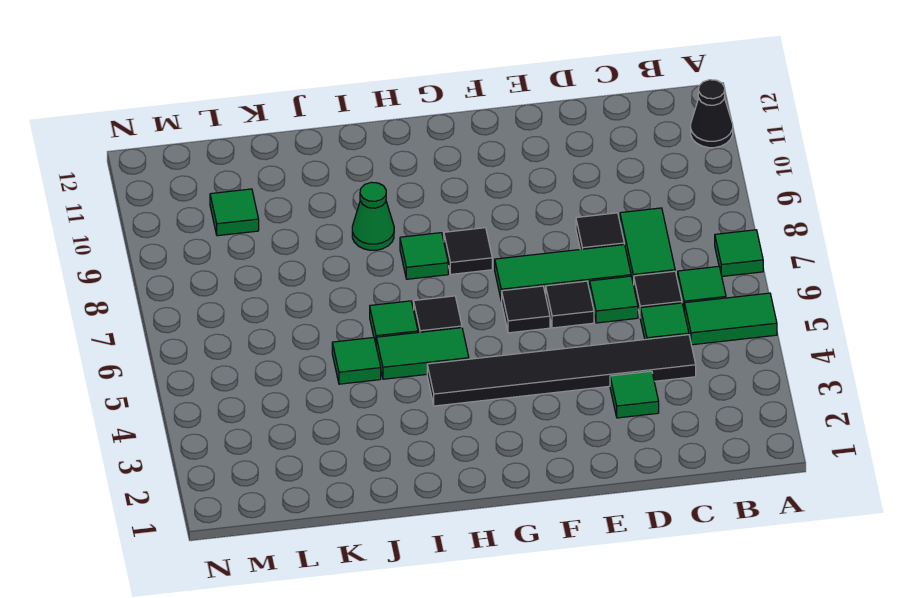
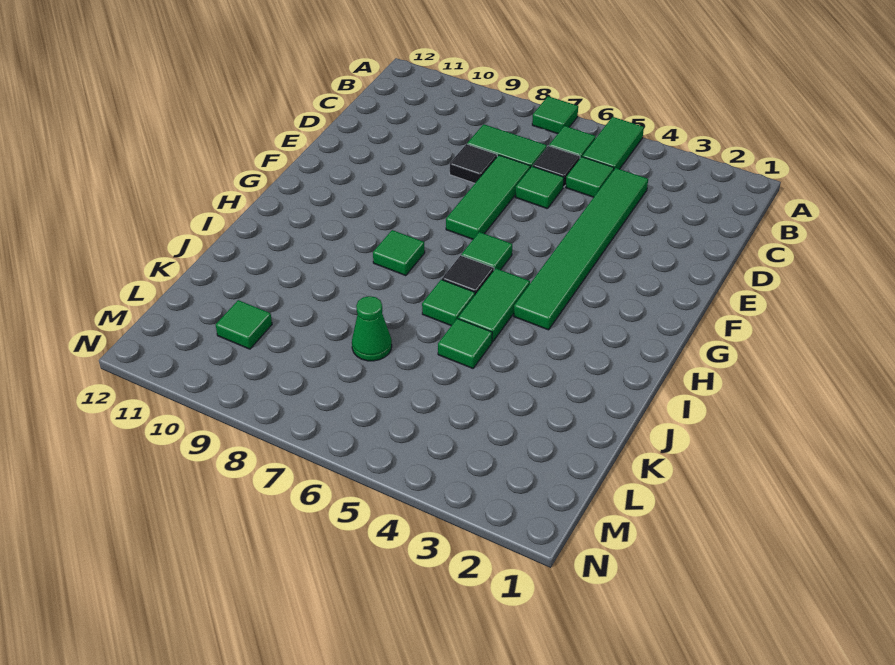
black cone A11 level 1 -> none
black tile C4:H4 level 1 -> green tile C4:H4 level 1
green tile D3 level 1 -> green tile G6 level 1
black tile E6 level 1 -> none
black tile F6 level 1 -> none
black tile G8 level 1 -> none
green cone I9 level 1 -> green cone K7 level 1

